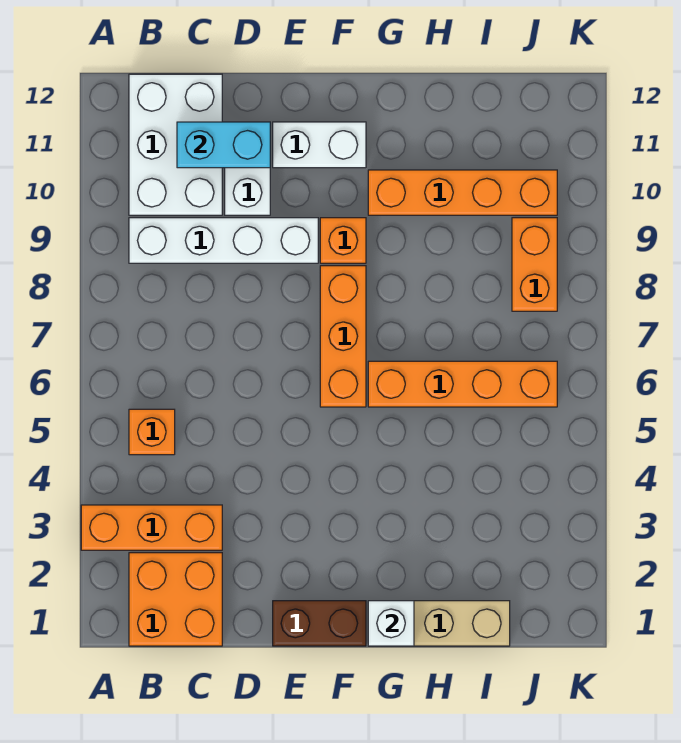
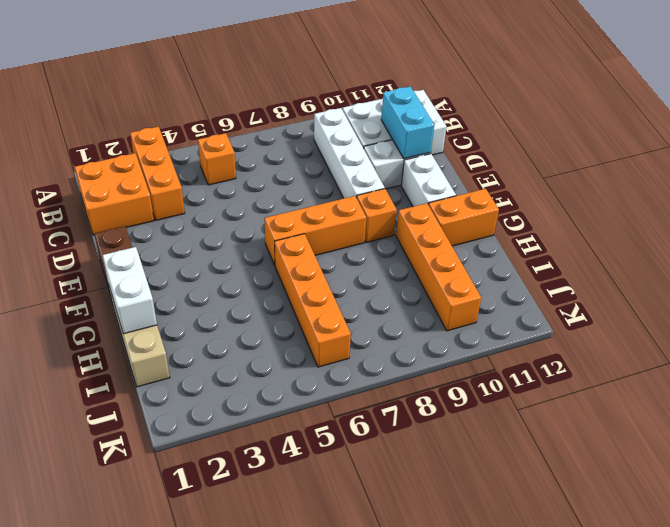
white brick G1 level 2 -> white brick G1:H1 level 2
orange brick J8:J9 level 1 -> orange brick G11:G12 level 1

